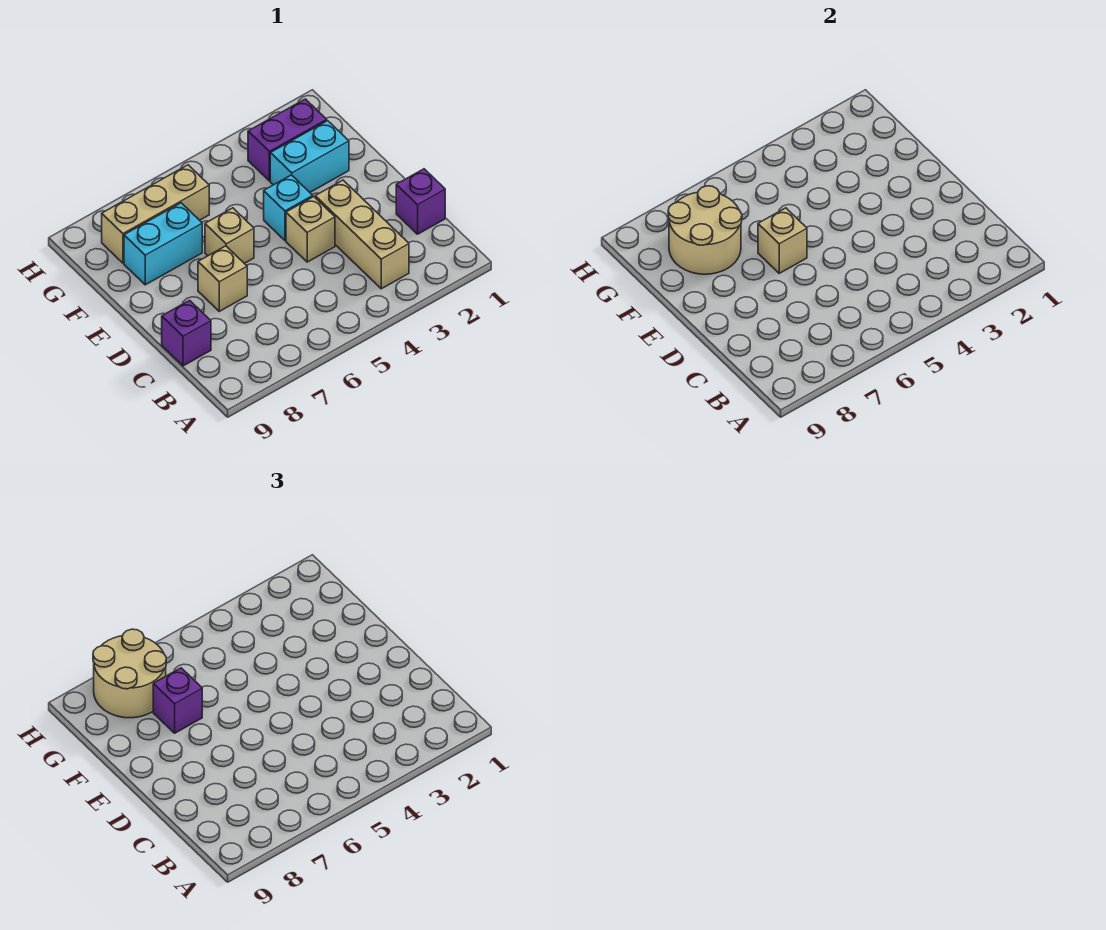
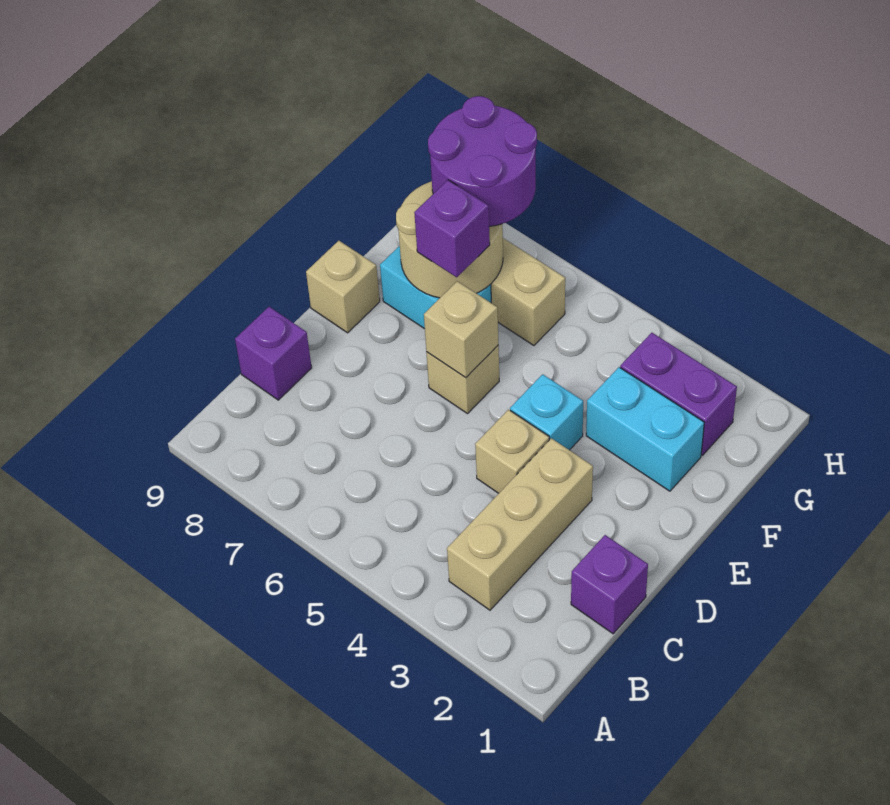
tan brick D7 level 1 -> tan brick E9 level 1
tan round brick G7:H8 level 3 -> purple round brick G7:H8 level 3

